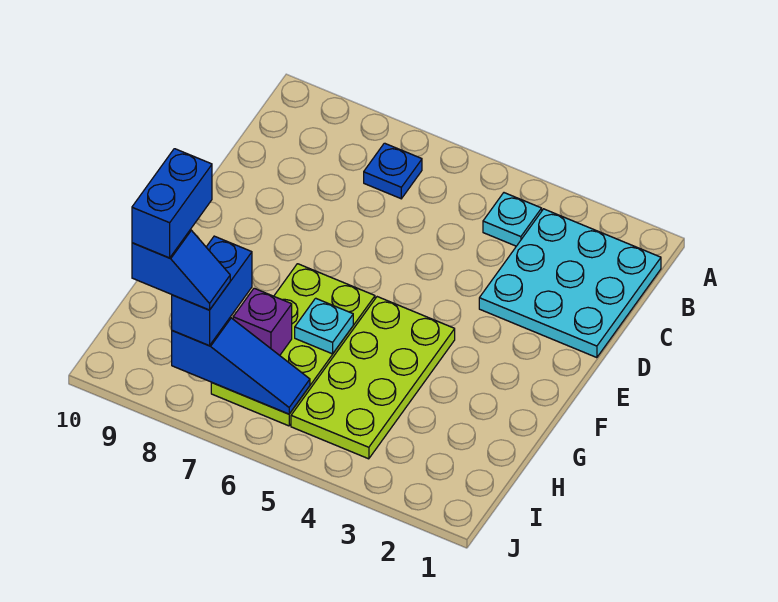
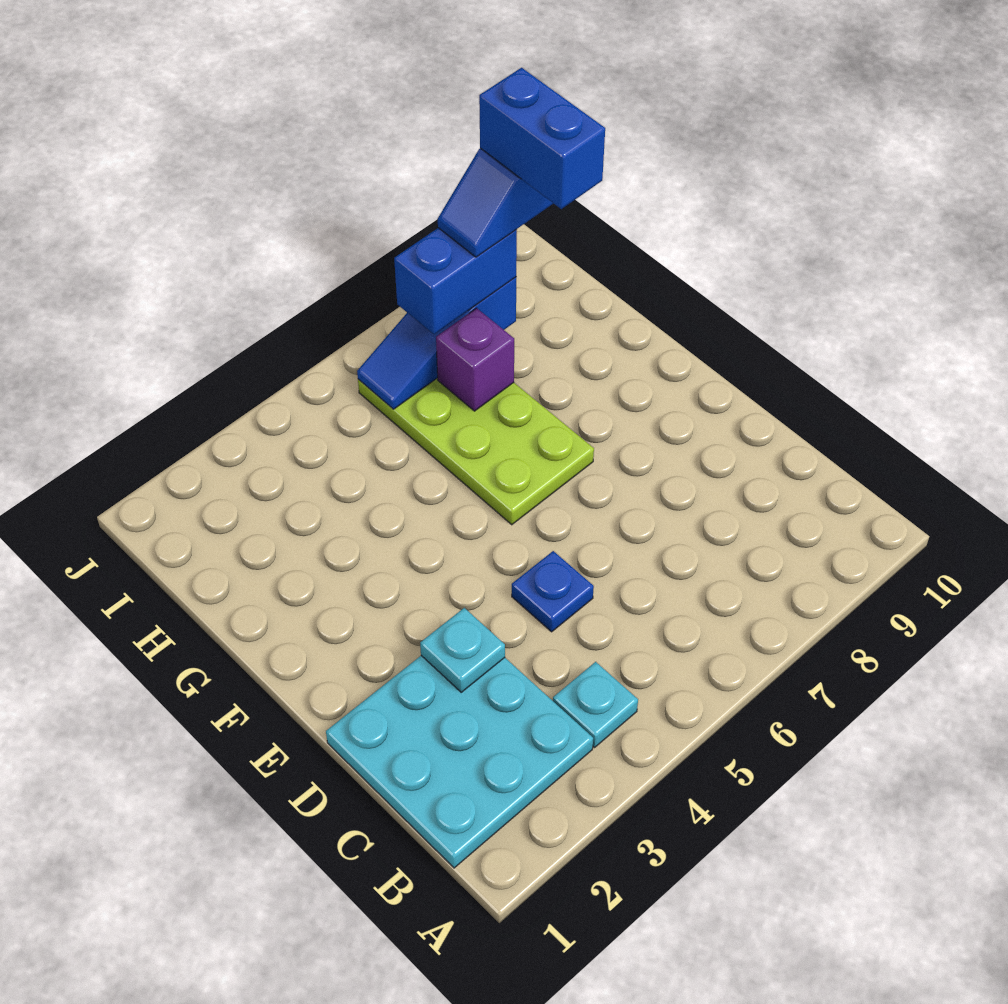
blue plate B7 level 1 -> blue plate D5 level 1
lime plate F4:I5 level 1 -> none
cyan plate G6 level 2 -> cyan plate D3 level 2
blue brick H8:I8 level 3 -> blue brick I7:I8 level 3

